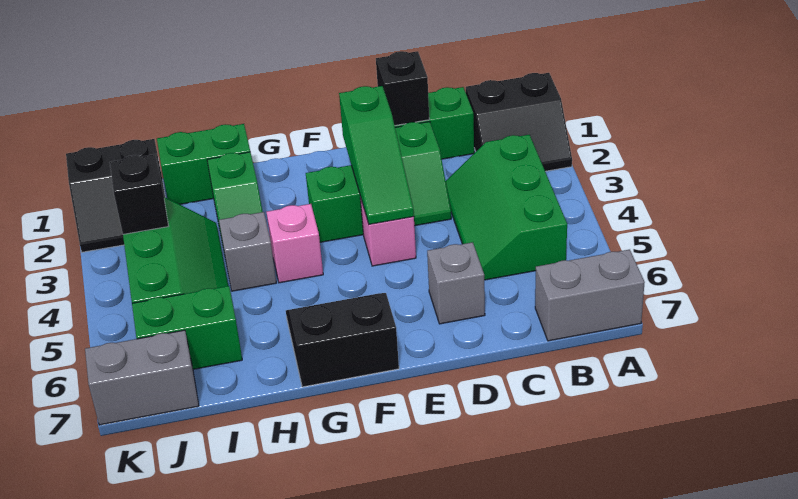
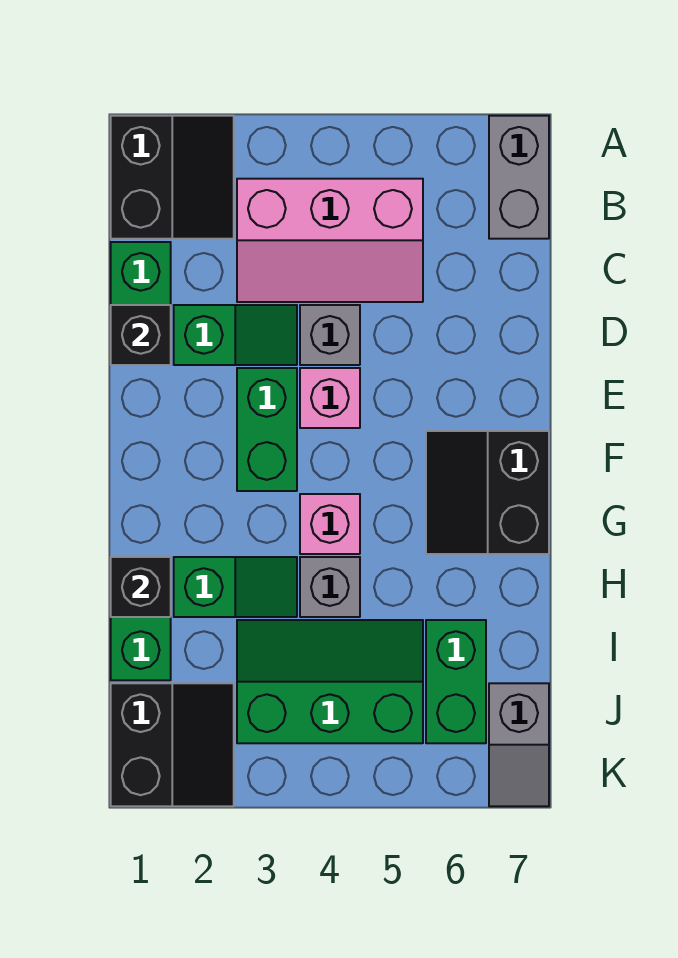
green slope B3:C5 level 1 top B -> pink slope B3:C5 level 1 top B
grey brick D6 level 1 -> grey brick D4 level 1
green slope E2:E4 level 2 top 2 -> none
black brick J3 level 2 -> black brick H1 level 2
grey brick J7:K7 level 1 -> grey slope J7:K7 level 1 top J

